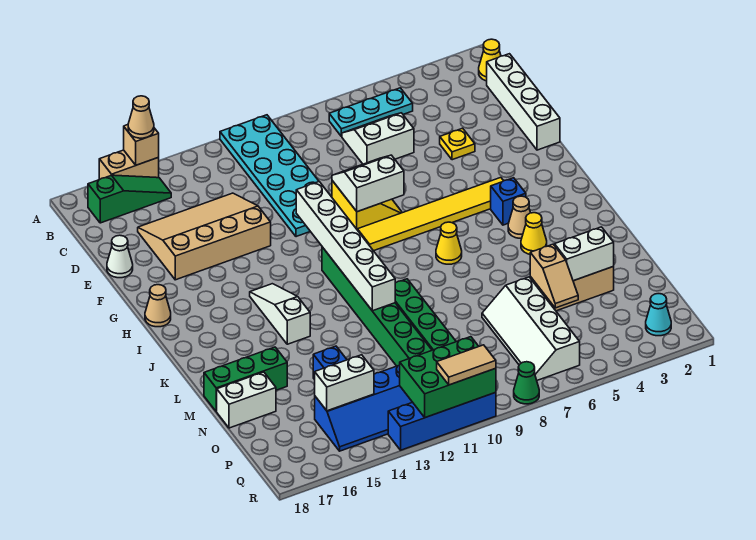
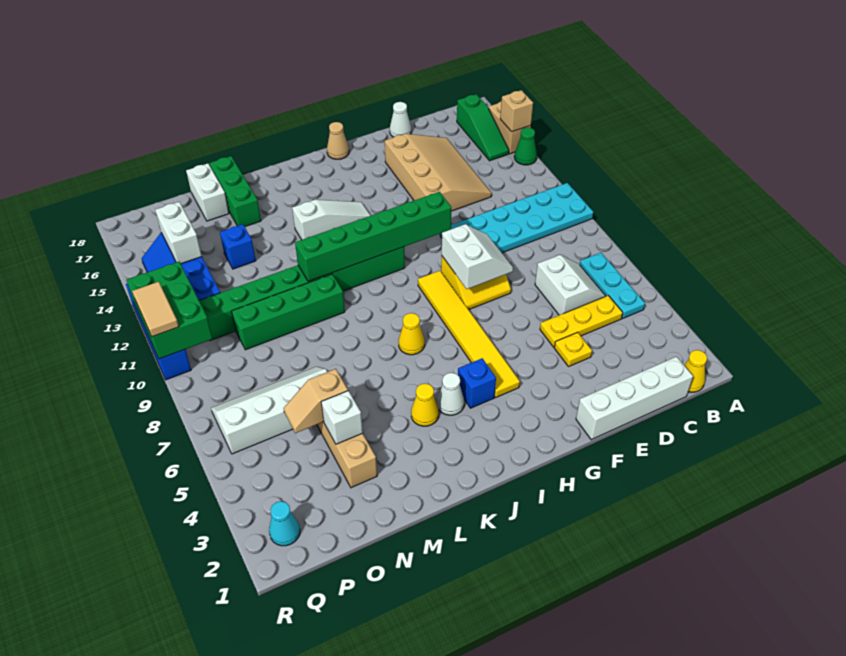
tan cone A15 level 3 -> none
none -> yellow plate C5:E5 level 1
white brick G11:L11 level 2 -> green brick G11:L11 level 2
tan cone J4 level 1 -> white cone J4 level 1
white brick N3:N4 level 2 -> white brick N4 level 2
green cone R8 level 1 -> green cone A14 level 1

